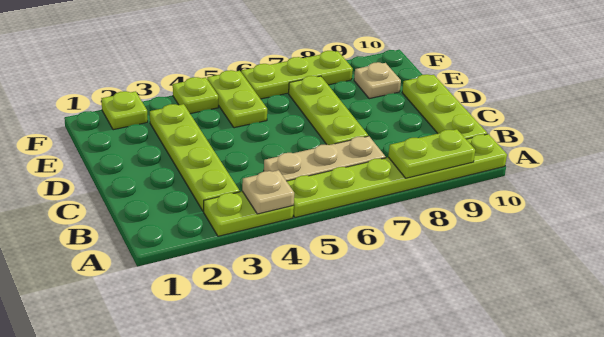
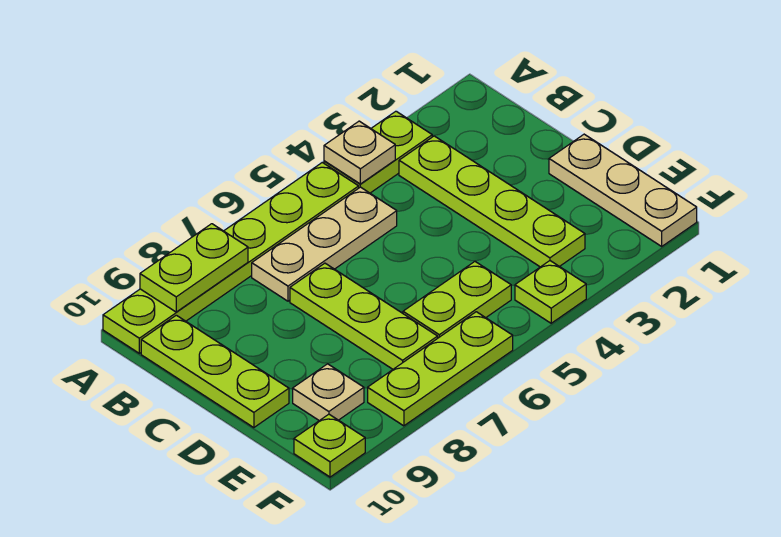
none -> tan plate D1:F1 level 1
lime plate E5:F5 level 1 -> lime plate E5:E6 level 1
lime plate F2 level 1 -> lime plate F10 level 1

